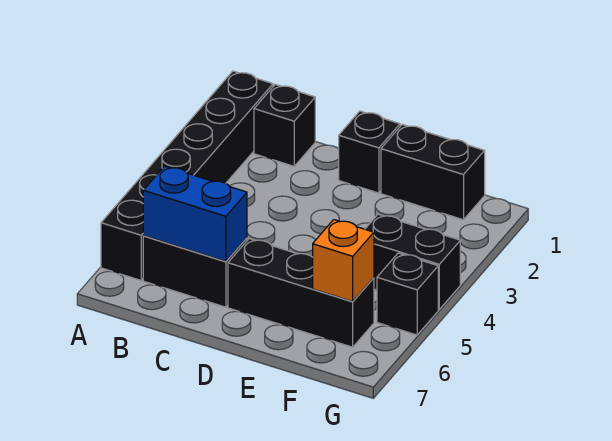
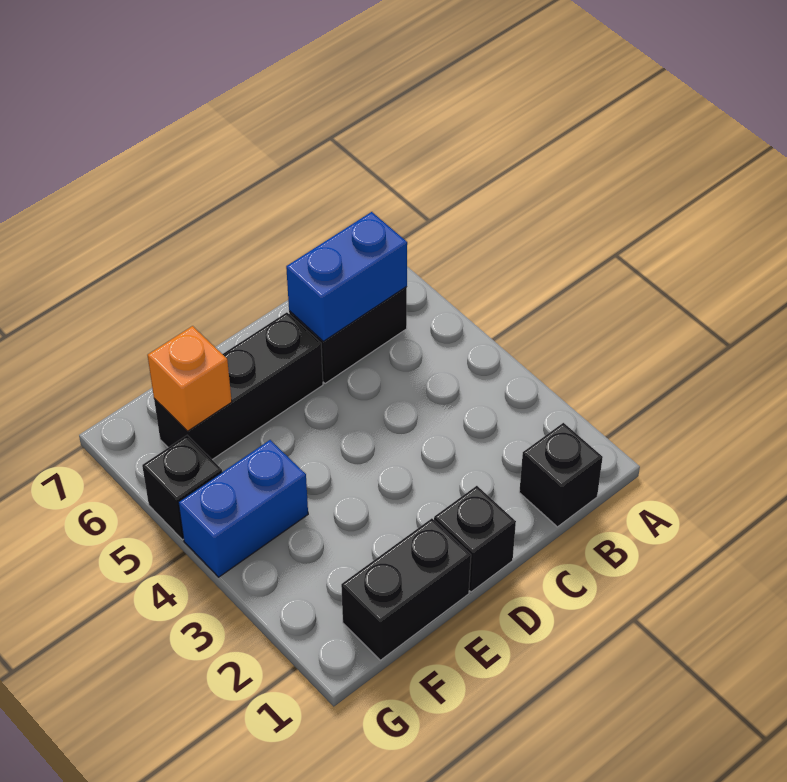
black brick A1:A6 level 1 -> none
black brick F4:G4 level 1 -> blue brick F4:G4 level 1

